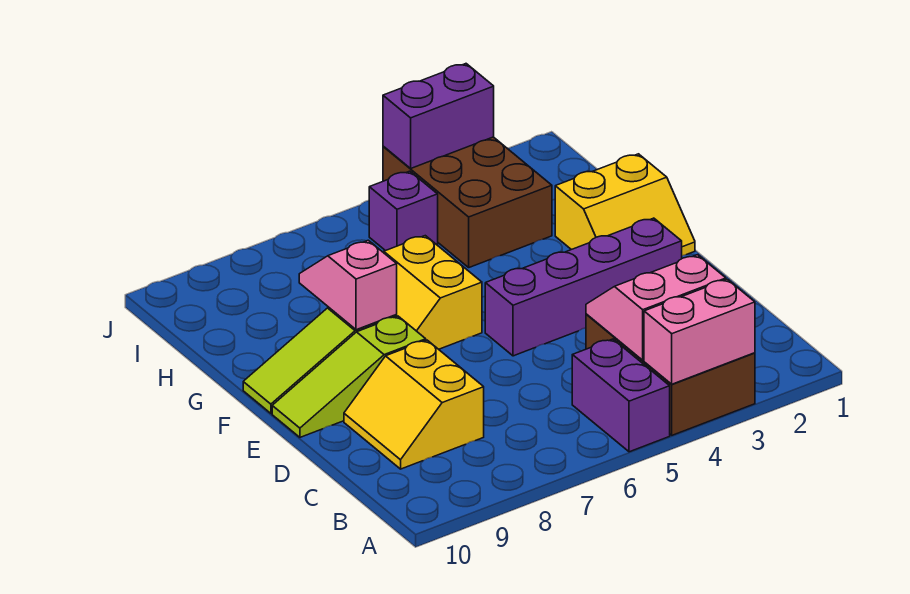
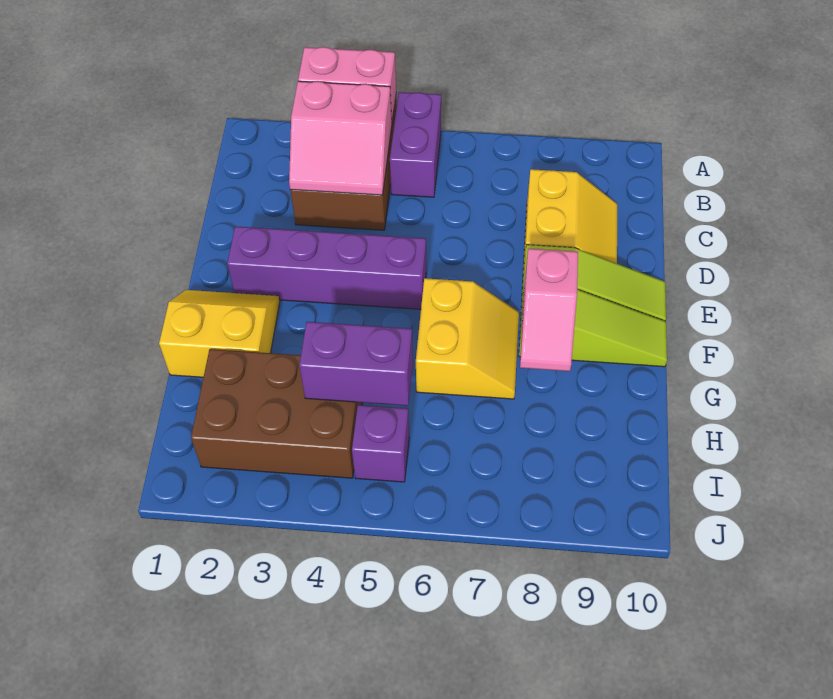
brown brick H3:J4 level 1 -> brown brick H2:I4 level 1
purple brick J3:J4 level 2 -> purple brick H4:H5 level 2

